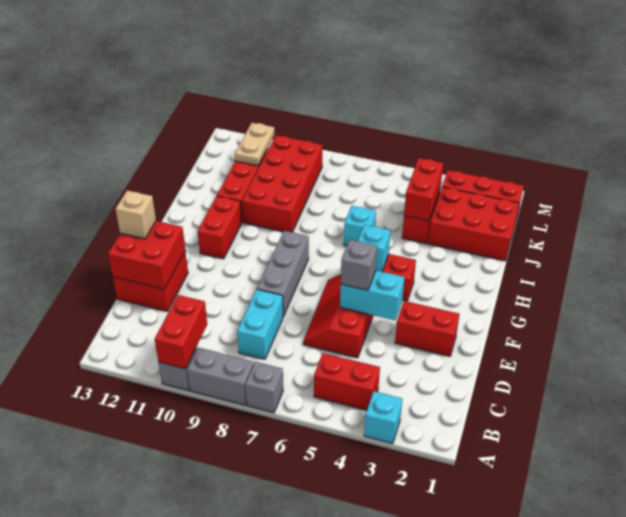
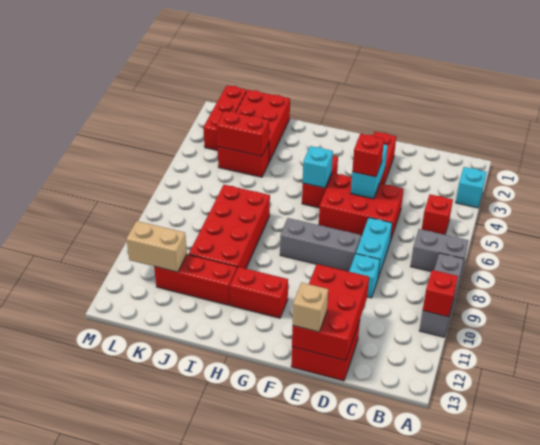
grey brick A7 level 1 -> grey brick A7:B7 level 1
red brick A10:B10 level 2 -> red brick A10 level 2
red brick B4:B5 level 1 -> red brick B5 level 1
cyan brick C8:D8 level 1 -> cyan brick D7:D8 level 1
red slope D5:F6 level 1 top 5 -> red brick D5:F6 level 1
red brick D12:E13 level 2 -> red brick D11:E13 level 2
grey brick E5 level 3 -> red brick E5 level 3
cyan brick I6 level 1 -> cyan brick D9 level 1
red brick I9:L10 level 1 -> red brick I7:J10 level 1
tan plate K11:L11 level 2 -> tan brick K11:L11 level 2

